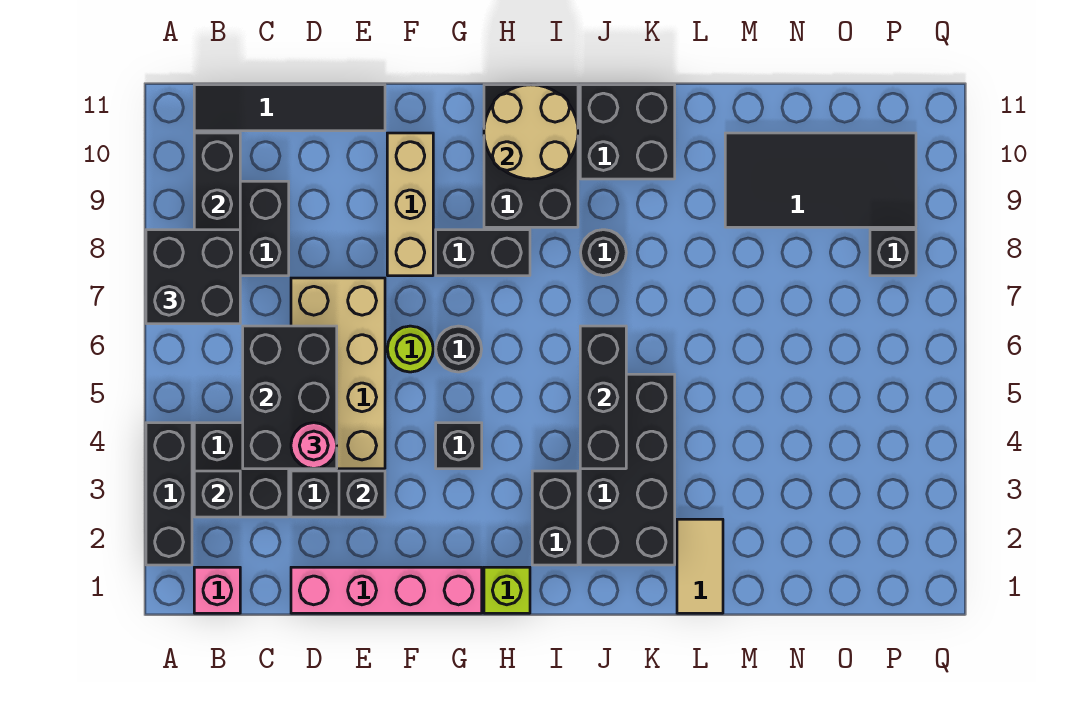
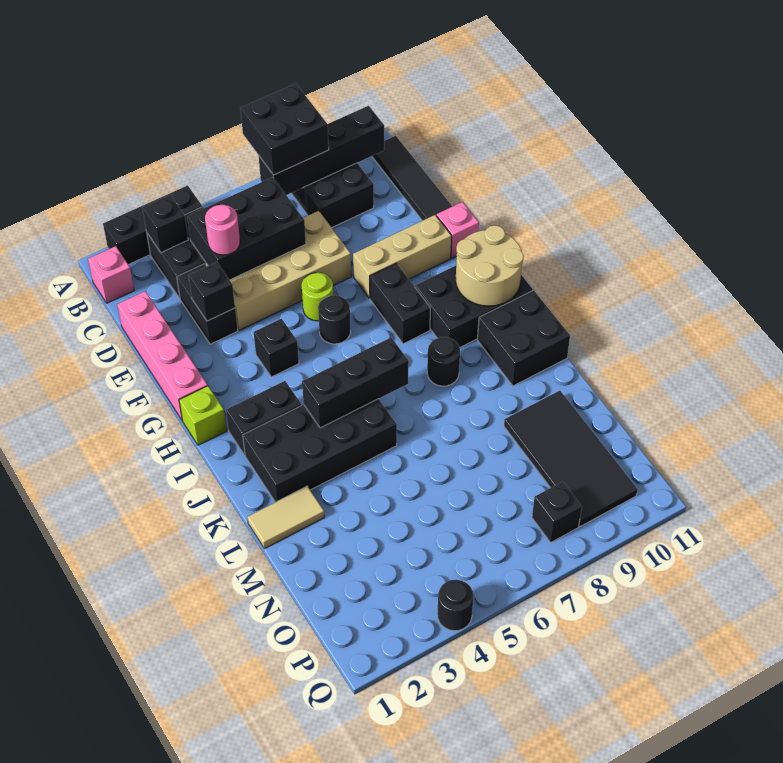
none -> pink brick F11 level 1
none -> black round brick Q4 level 1

